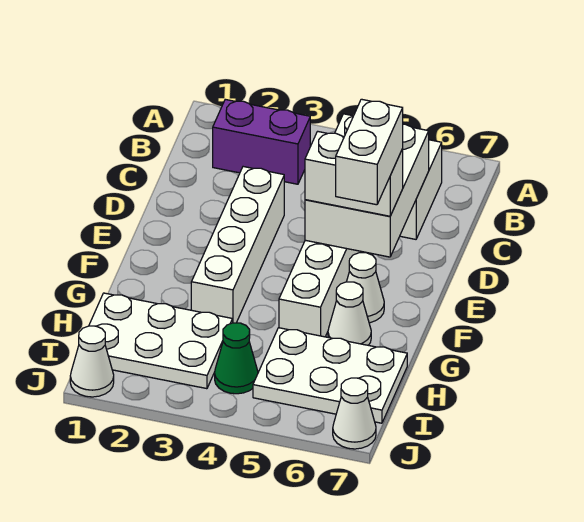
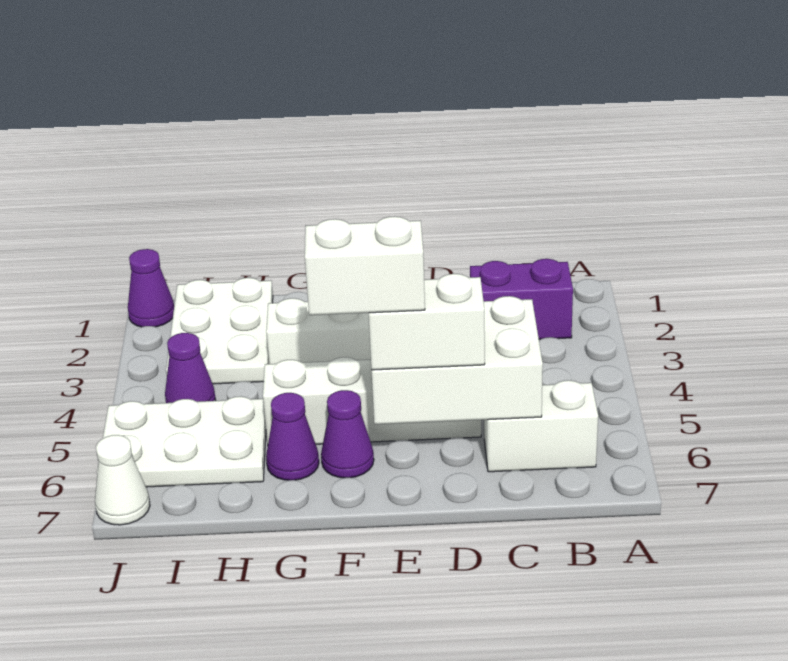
purple brick B2:B3 level 1 -> purple brick B2:C2 level 1
white brick E5:E6 level 3 -> white brick D6:E6 level 3
white cone F6 level 1 -> purple cone F6 level 1
white cone G6 level 1 -> purple cone G6 level 1
white plate H5:I7 level 1 -> white plate H5:J6 level 1
green cone I4 level 1 -> purple cone I4 level 1
white cone J1 level 1 -> purple cone J1 level 1

